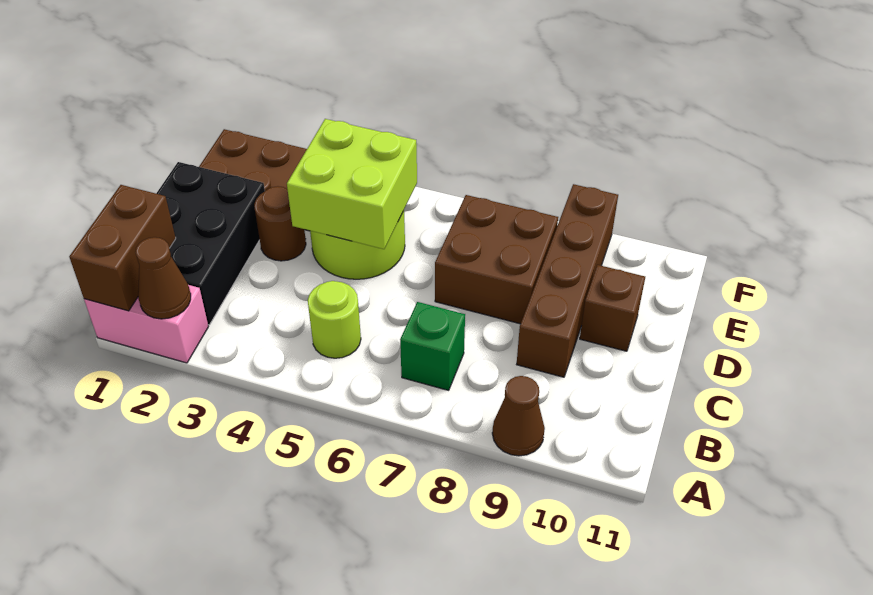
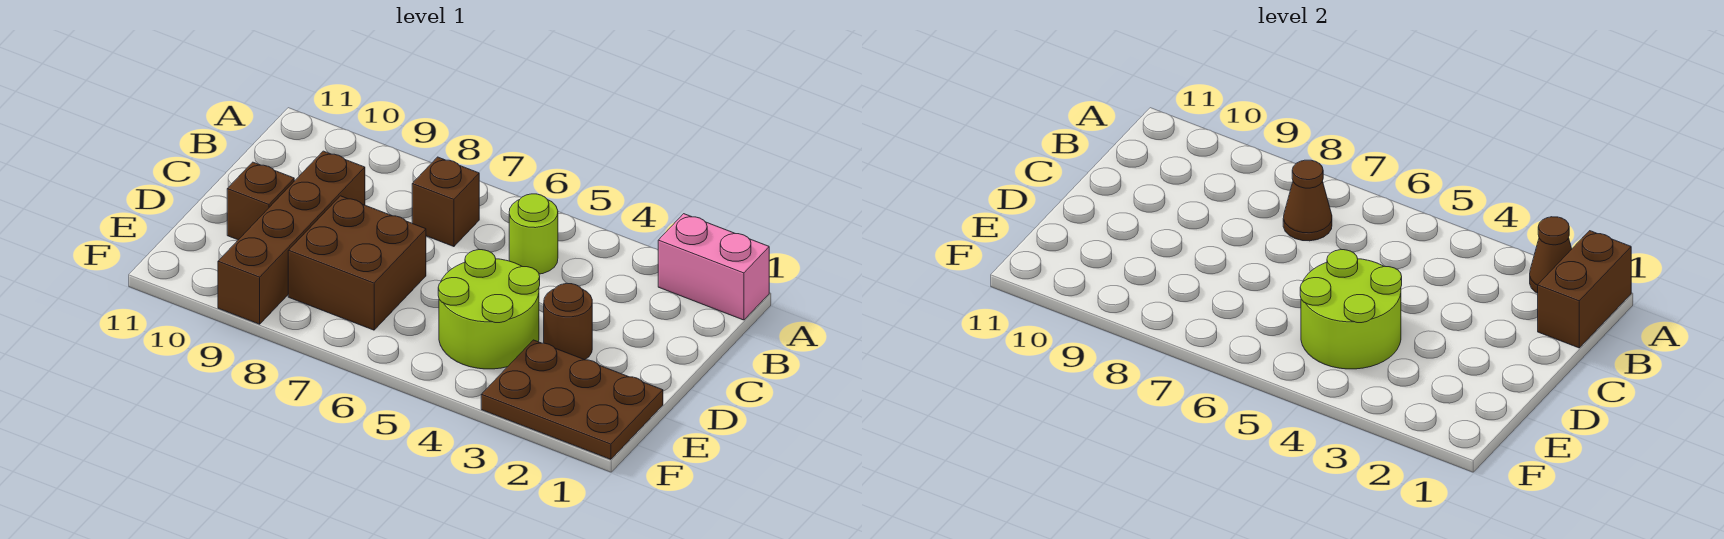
brown cone A9 level 1 -> brown cone B7 level 2
black brick B1:D2 level 1 -> none
green brick B7 level 1 -> brown brick B7 level 1
lime brick D4:E5 level 2 -> lime round brick D4:E5 level 2

